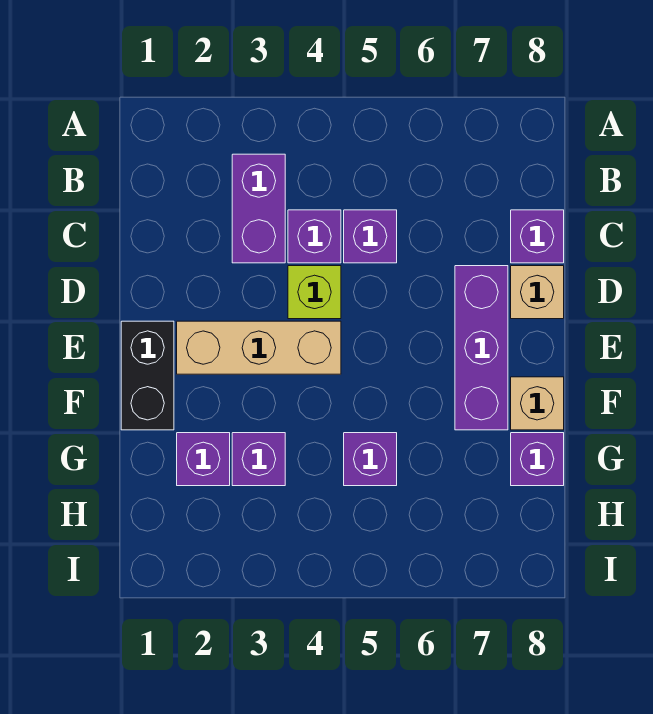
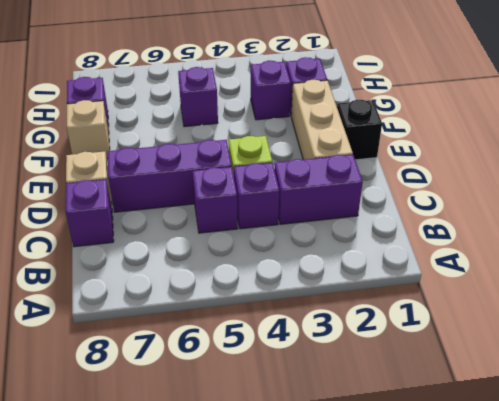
purple brick B3:C3 level 1 -> purple brick C2:C3 level 1
purple brick D7:F7 level 1 -> purple brick D5:D7 level 1
black brick E1:F1 level 1 -> black brick E1 level 1
tan brick E2:E4 level 1 -> tan brick D2:F2 level 1

